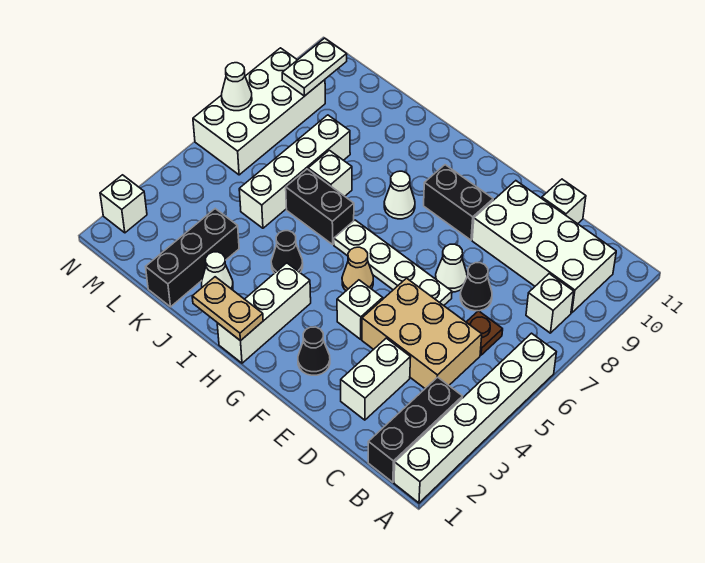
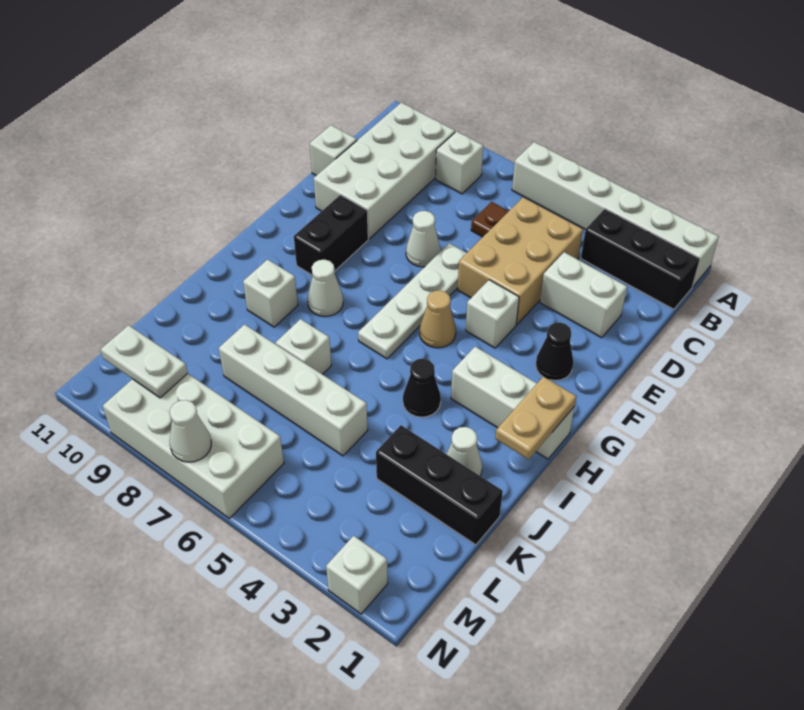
black cone D7 level 1 -> none
black brick I6:J6 level 1 -> none
none -> white brick I9 level 1

